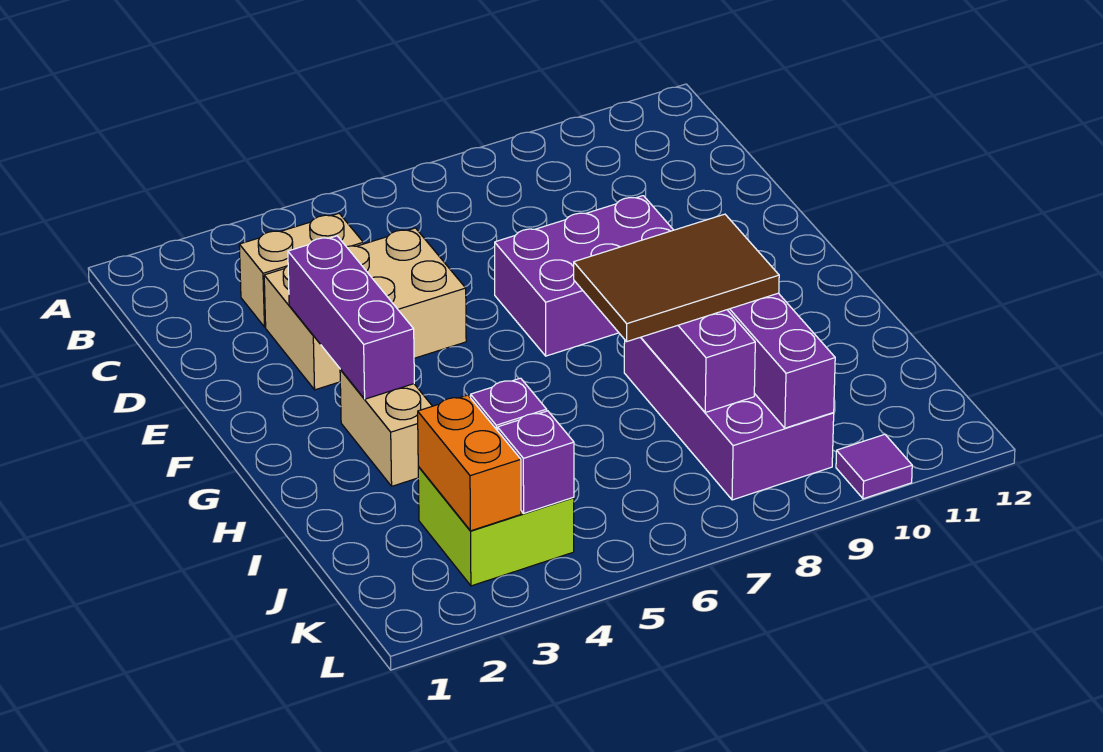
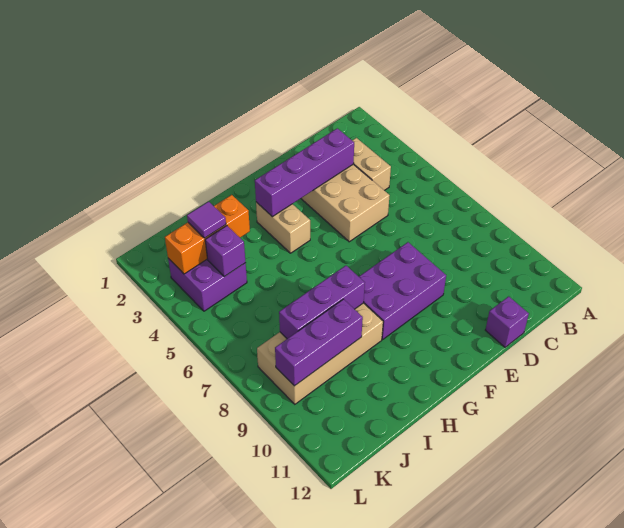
purple brick E3:G3 level 2 -> purple brick D3:G3 level 2
purple brick E7:F9 level 1 -> purple brick E8:G9 level 1
tan brick G3:H3 level 1 -> tan brick G3:G4 level 1
brown tile H7:I9 level 3 -> none
purple brick H8:K9 level 1 -> tan brick H8:K9 level 1
lime brick J3:K4 level 1 -> purple brick J3:K4 level 1
orange brick J3:K3 level 2 -> orange brick I3:K3 level 2
purple brick K4 level 2 -> purple brick D12 level 1
purple tile L10 level 1 -> purple tile J3 level 3

